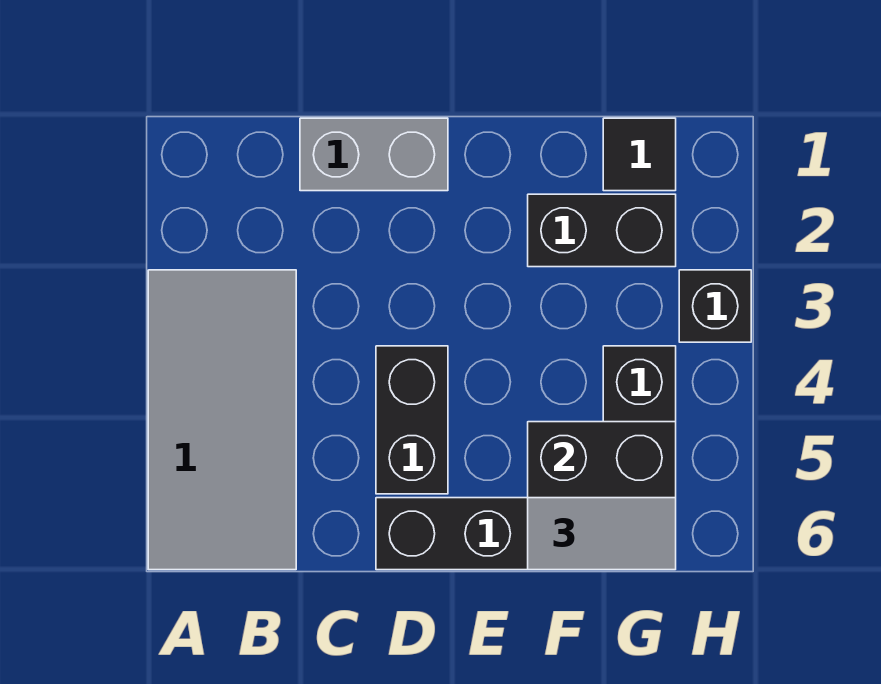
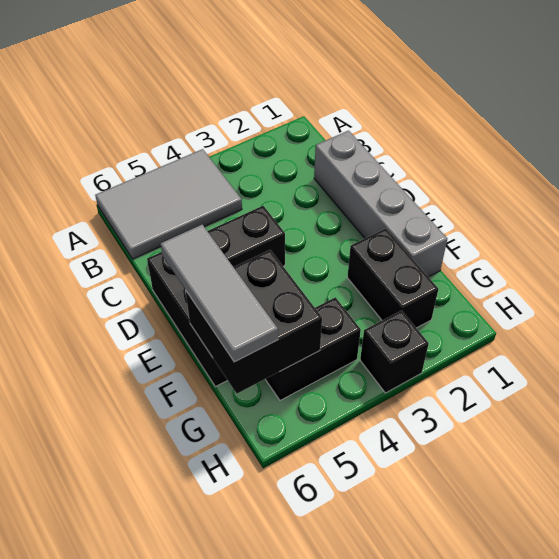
grey tile A3:B6 level 1 -> grey tile A4:B6 level 1
grey brick C1:D1 level 1 -> grey brick C1:F1 level 1
grey tile F6:G6 level 3 -> grey tile E6:G6 level 3
black tile G1 level 1 -> none

